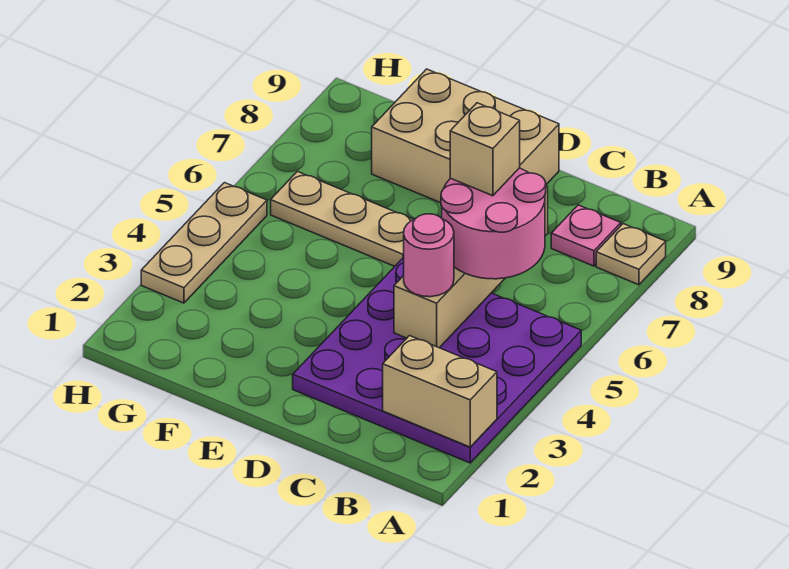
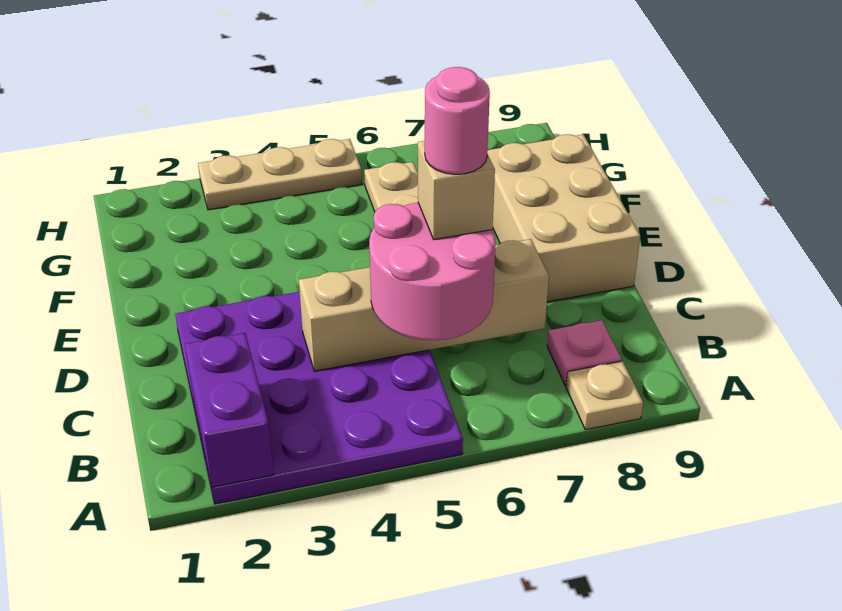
tan brick A2:B2 level 2 -> purple brick A2:B2 level 2
pink round brick C4 level 3 -> pink round brick C6 level 5

